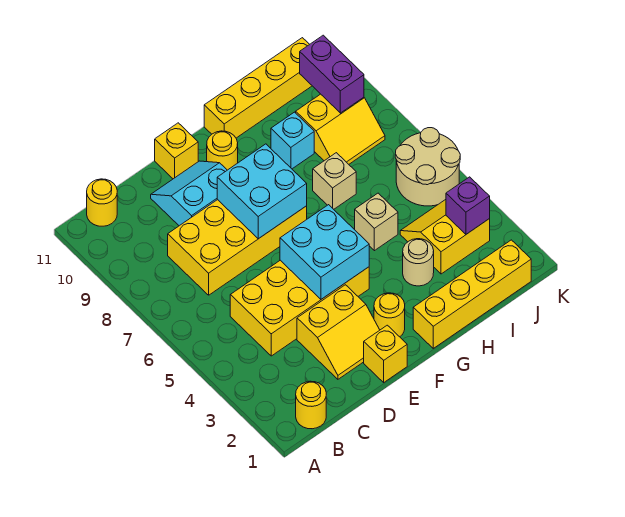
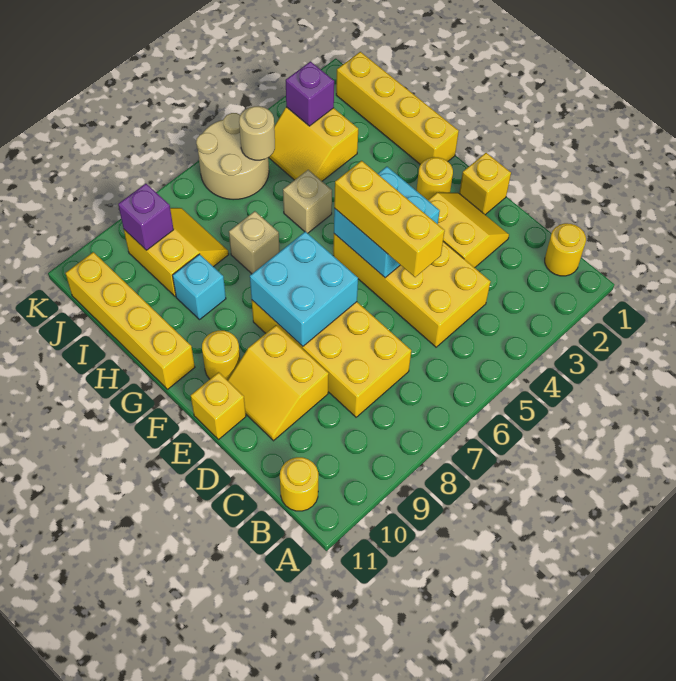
none -> yellow brick D5:F5 level 3
cyan slope D9:E10 level 1 top 9 -> yellow slope D9:E10 level 1 top 9
tan round brick H3 level 1 -> tan round brick J5 level 2
purple brick J9:J10 level 2 -> purple brick J9 level 2

